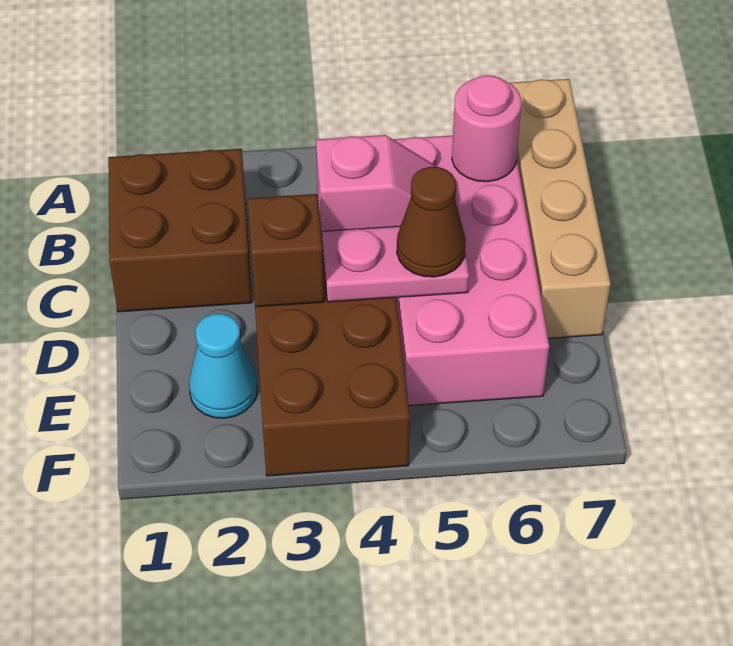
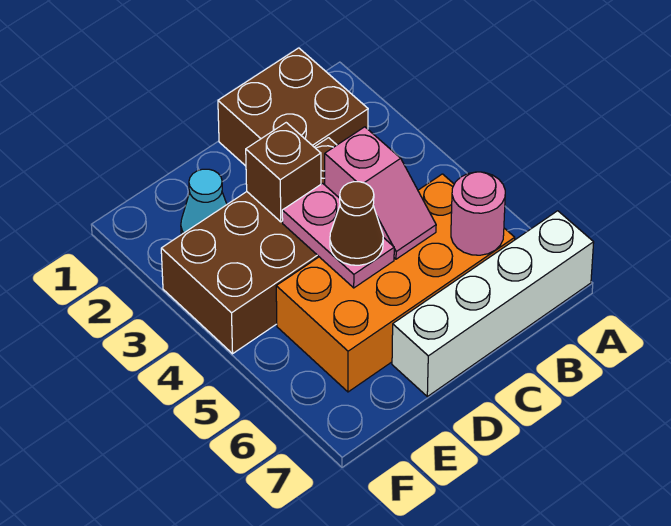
tan brick A7:D7 level 1 -> white brick A7:D7 level 1
pink brick B5:E6 level 1 -> orange brick B5:E6 level 1

